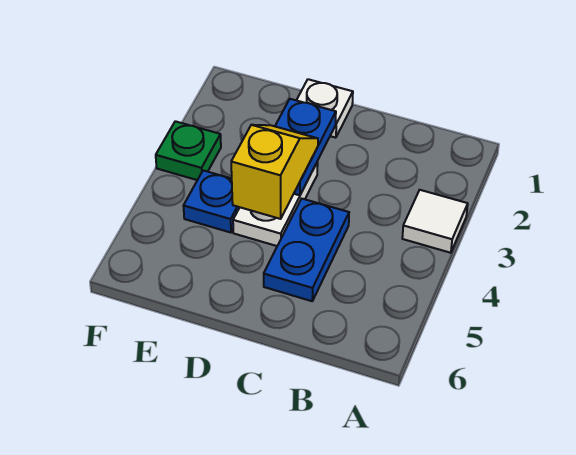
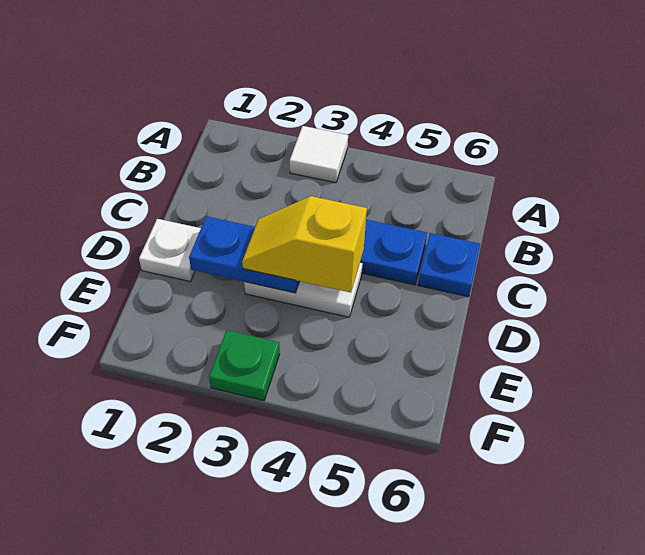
blue plate E4 level 1 -> blue plate C6 level 1

